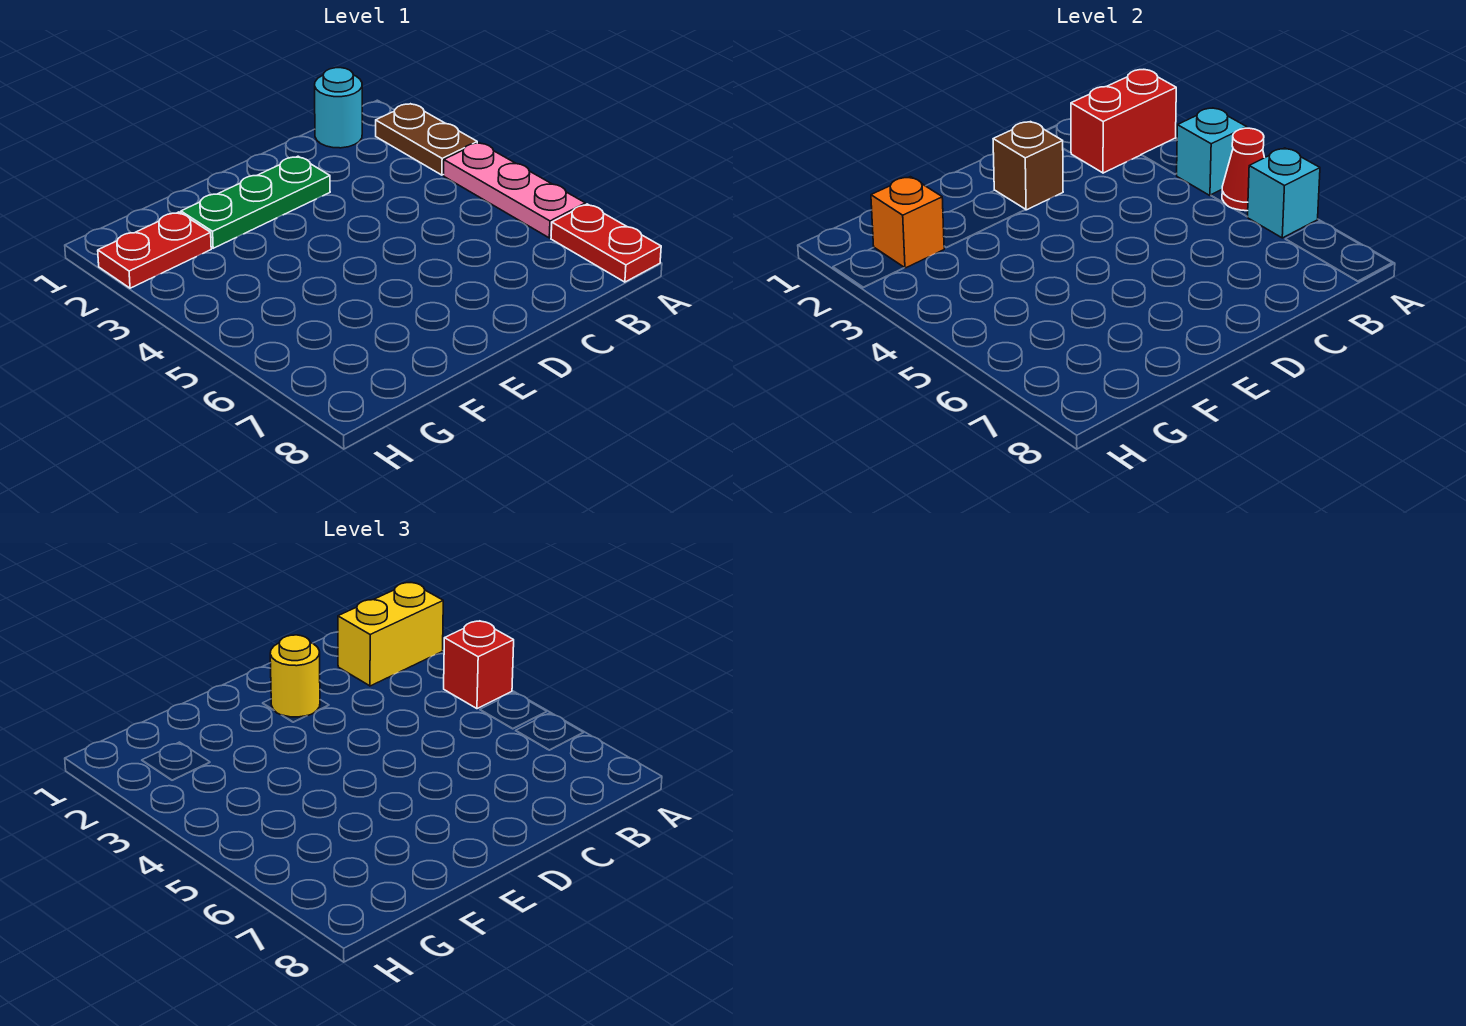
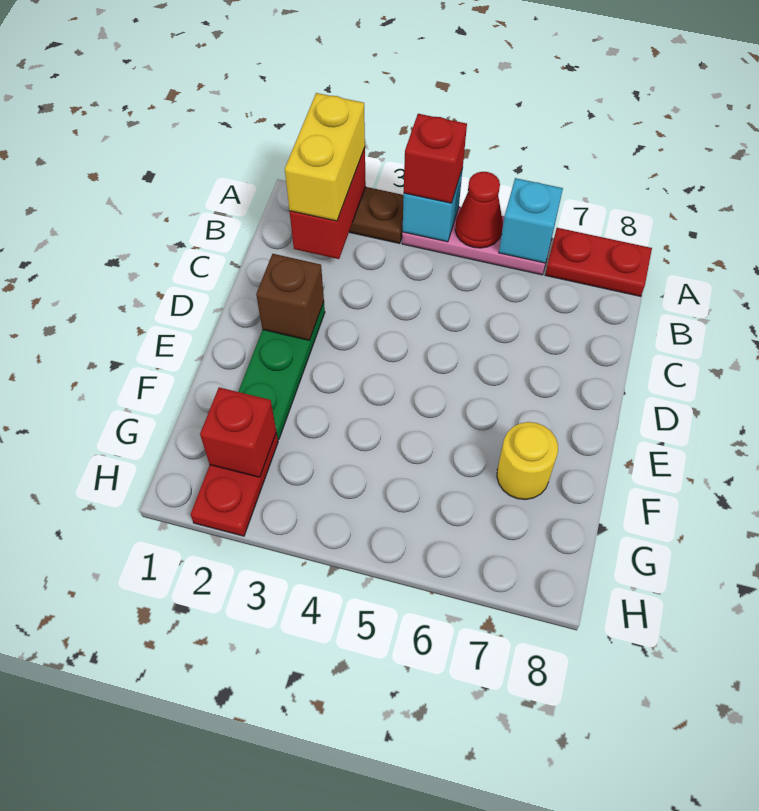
cyan round brick B1 level 1 -> none
yellow round brick D2 level 3 -> yellow round brick F7 level 1
orange brick G2 level 2 -> red brick G2 level 2

